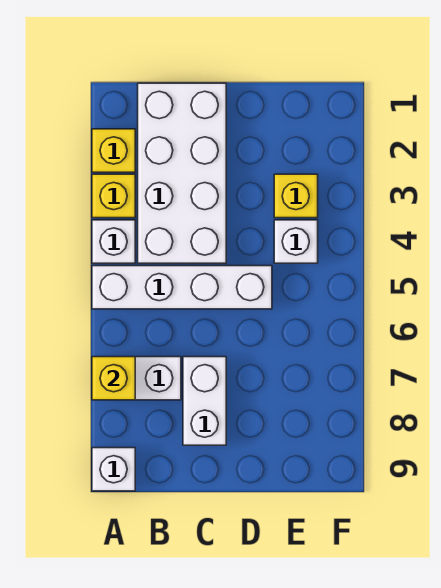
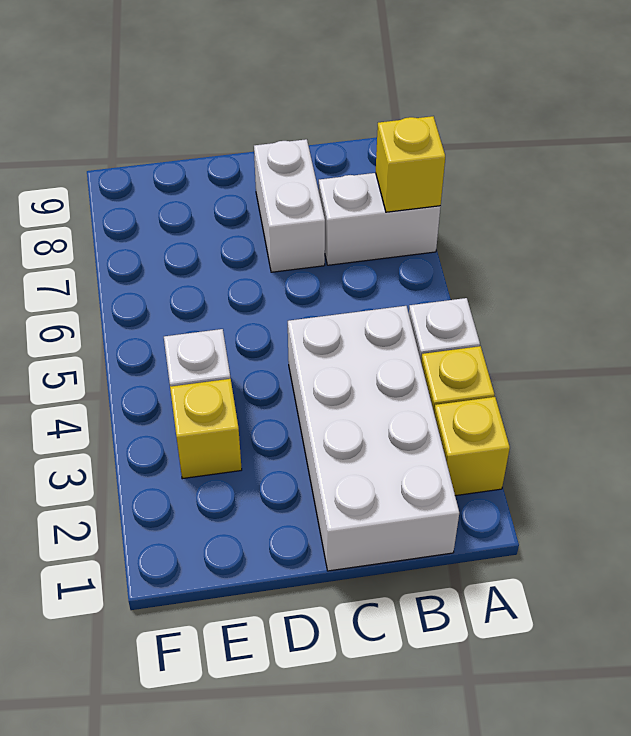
white brick A5:D5 level 1 -> none
white brick A9 level 1 -> none

